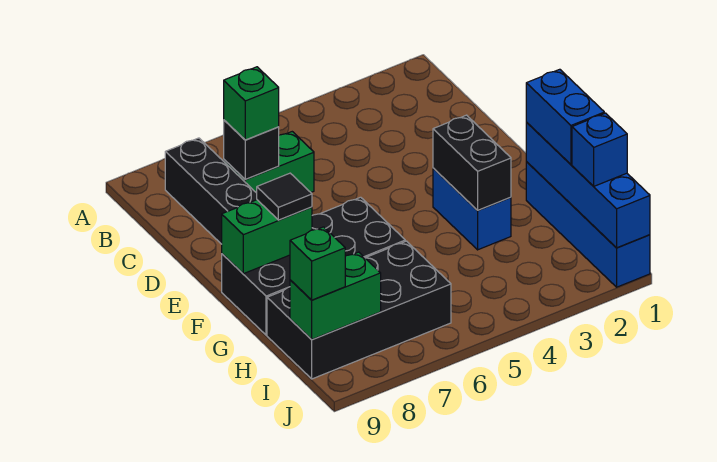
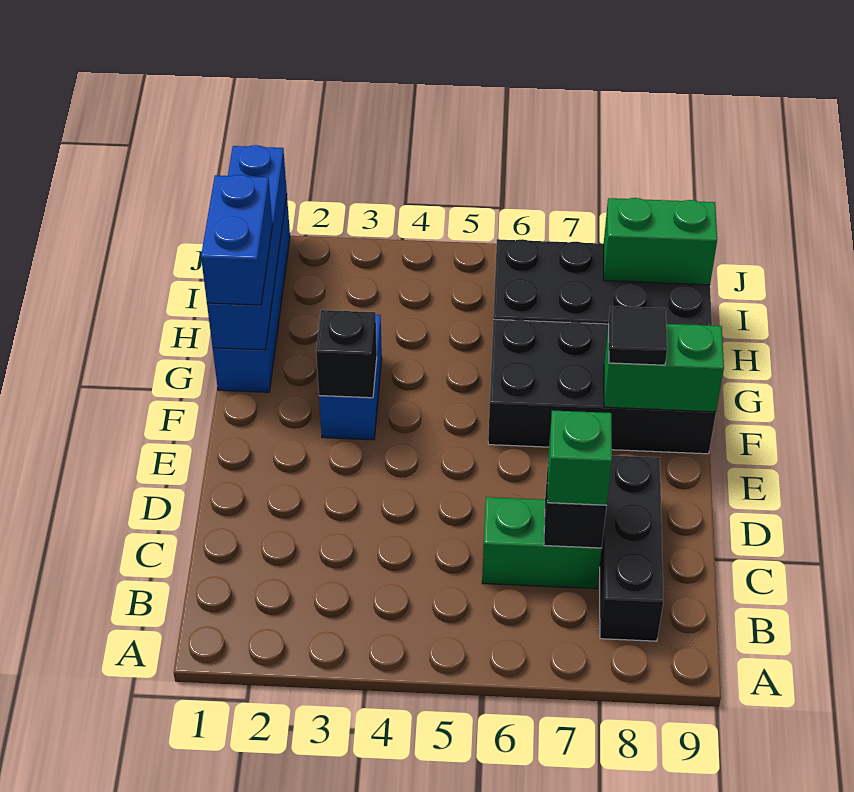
black brick F3:G3 level 2 -> black brick F3 level 2
blue brick I1 level 3 -> none
green brick I9 level 3 -> none

